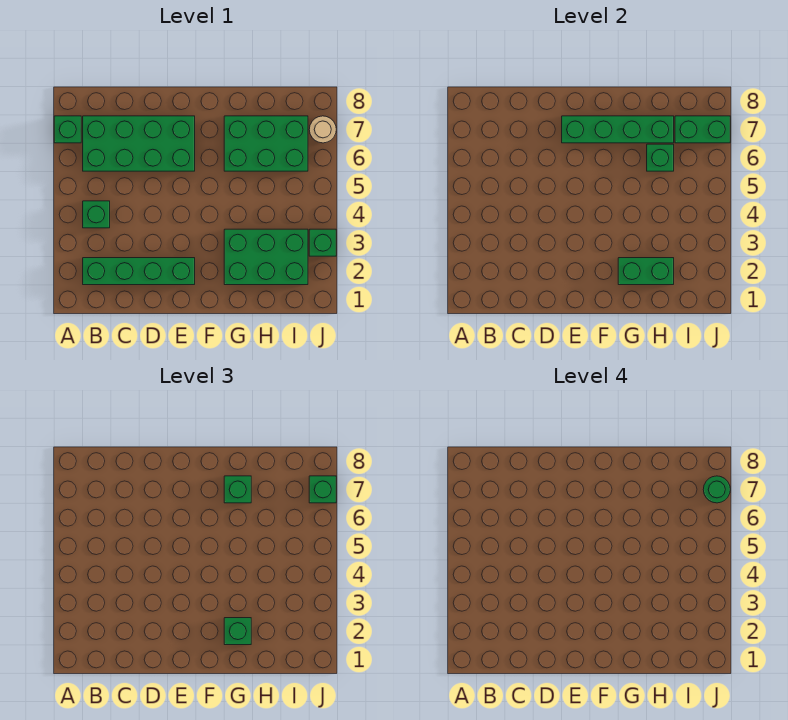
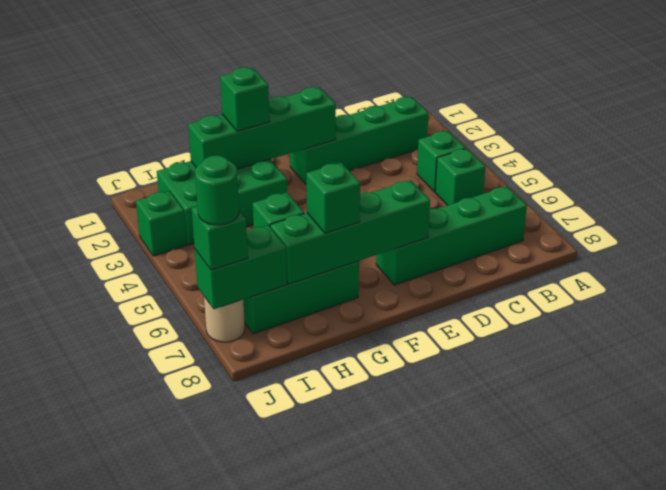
green brick A7 level 1 -> green brick B5 level 1
green brick B6:E7 level 1 -> green brick B7:E7 level 1
green brick G2:H2 level 2 -> green brick E2:H2 level 2

